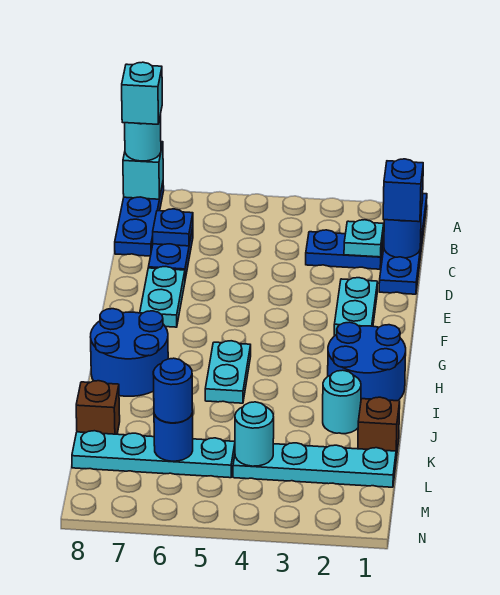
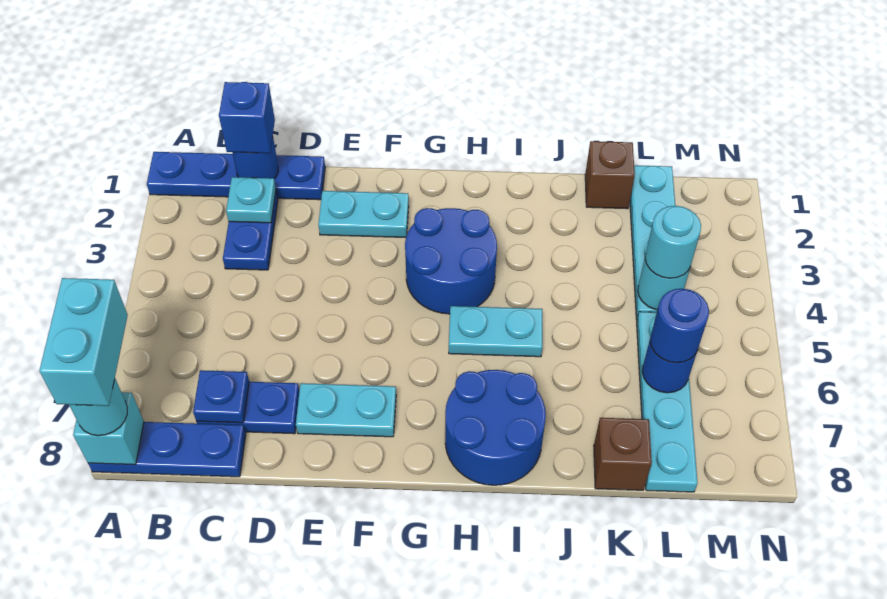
cyan brick A8 level 4 -> cyan brick A7:A8 level 4
blue round brick H1:I2 level 1 -> blue round brick G3:H4 level 1
cyan round brick J2 level 1 -> cyan round brick L4 level 3

